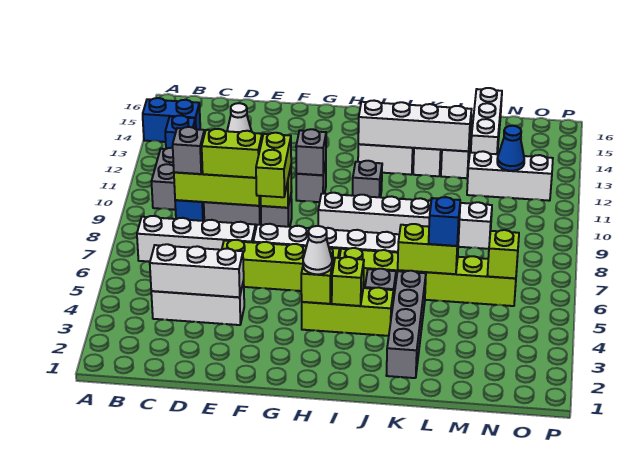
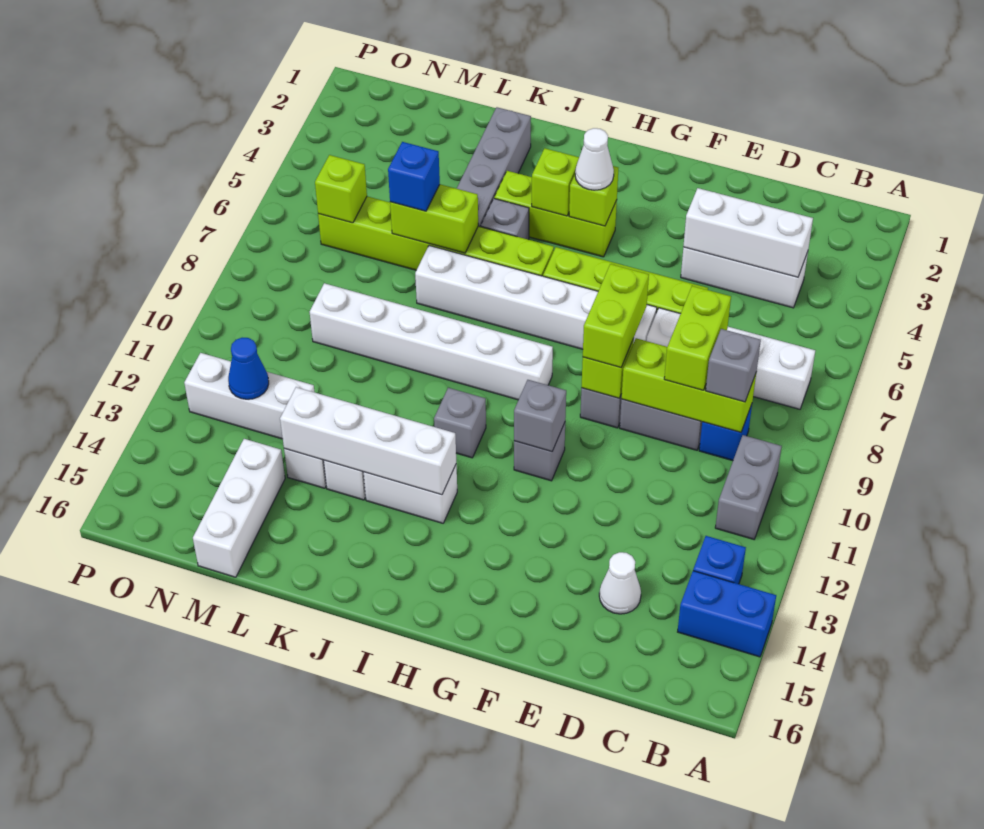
lime brick D9:E9 level 3 -> lime brick D8:D9 level 3

